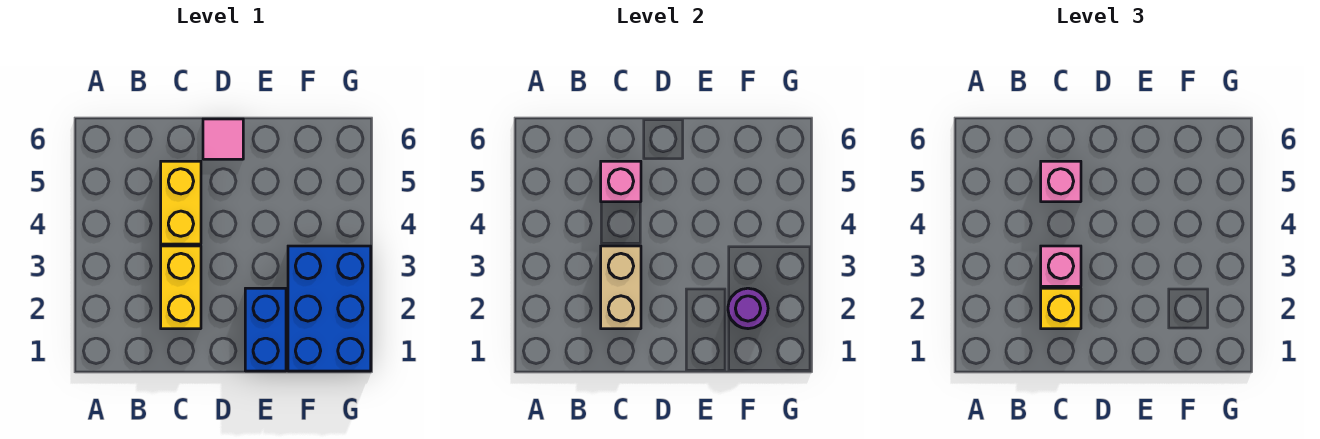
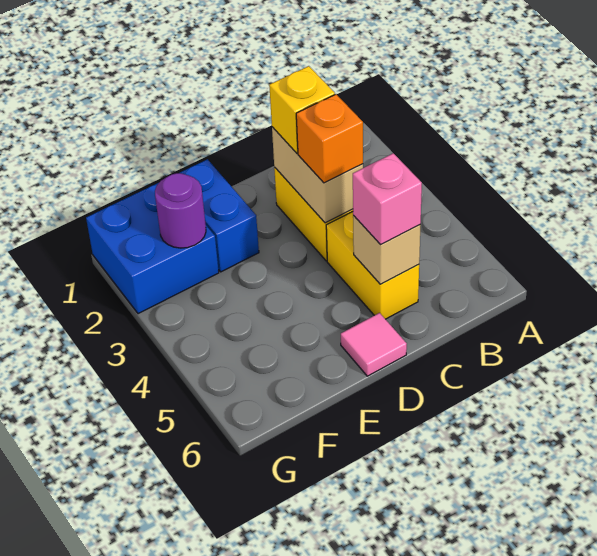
pink brick C3 level 3 -> orange brick C3 level 3
pink brick C5 level 2 -> tan brick C5 level 2
blue brick F1:G3 level 1 -> blue brick F1:G2 level 1

